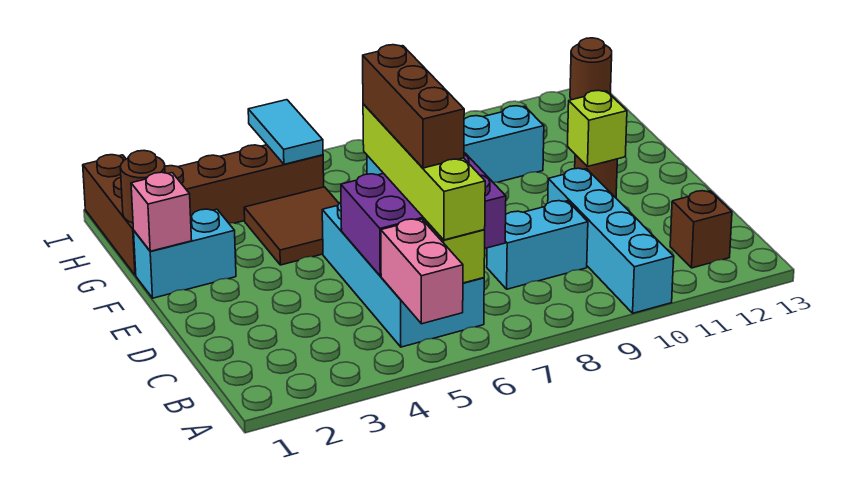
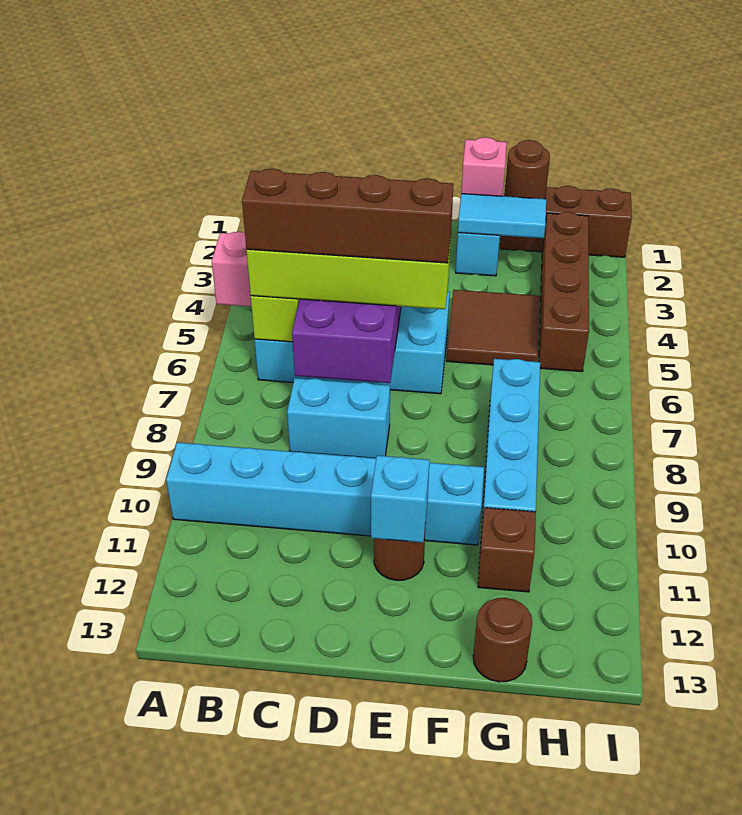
cyan brick A10:D10 level 1 -> cyan brick A10:F10 level 1
brown brick B12 level 1 -> brown brick G11 level 1
brown brick C6:E6 level 4 -> brown brick B6:E6 level 4
cyan brick C8:C9 level 1 -> cyan brick C8:D8 level 1
lime brick E11 level 2 -> cyan brick E11 level 2
cyan tile H5:I5 level 2 -> cyan tile F2:G2 level 2
brown round brick I13 level 1 -> brown round brick G13 level 1

